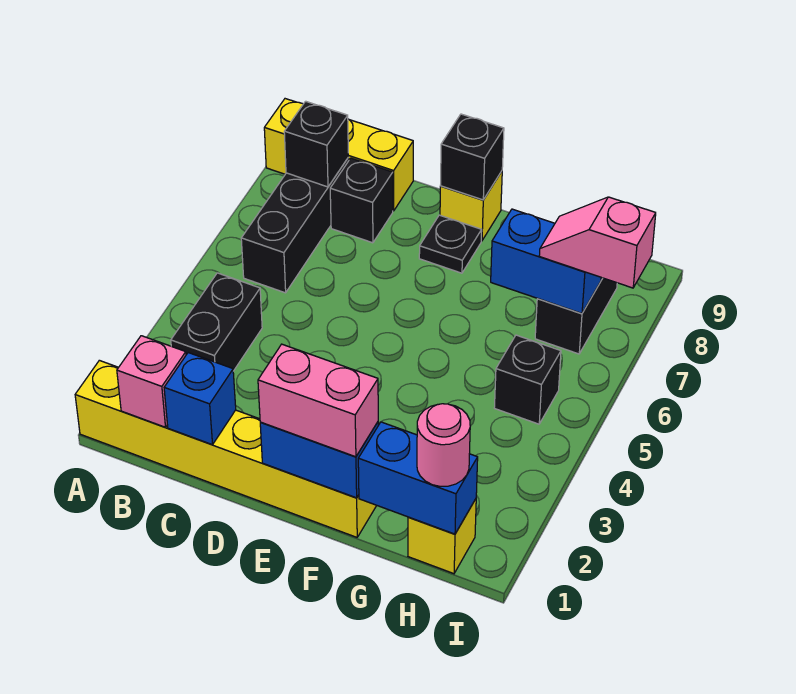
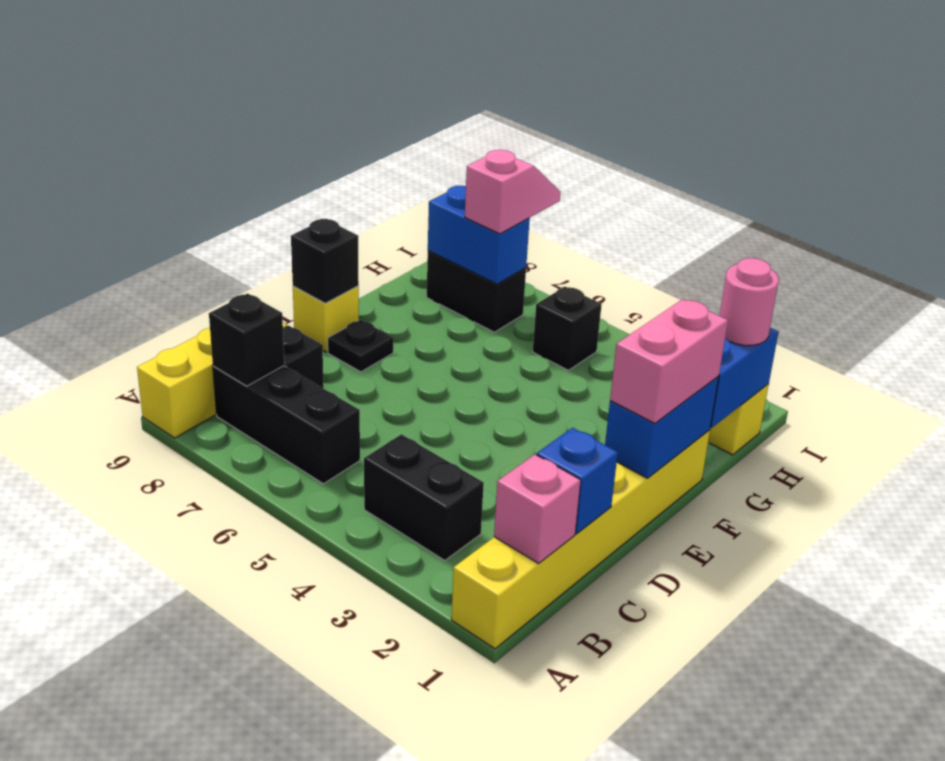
blue brick G7:H7 level 2 -> blue brick H7:H8 level 2
pink slope H7:I7 level 3 top I -> pink slope H7:I7 level 3 top H

